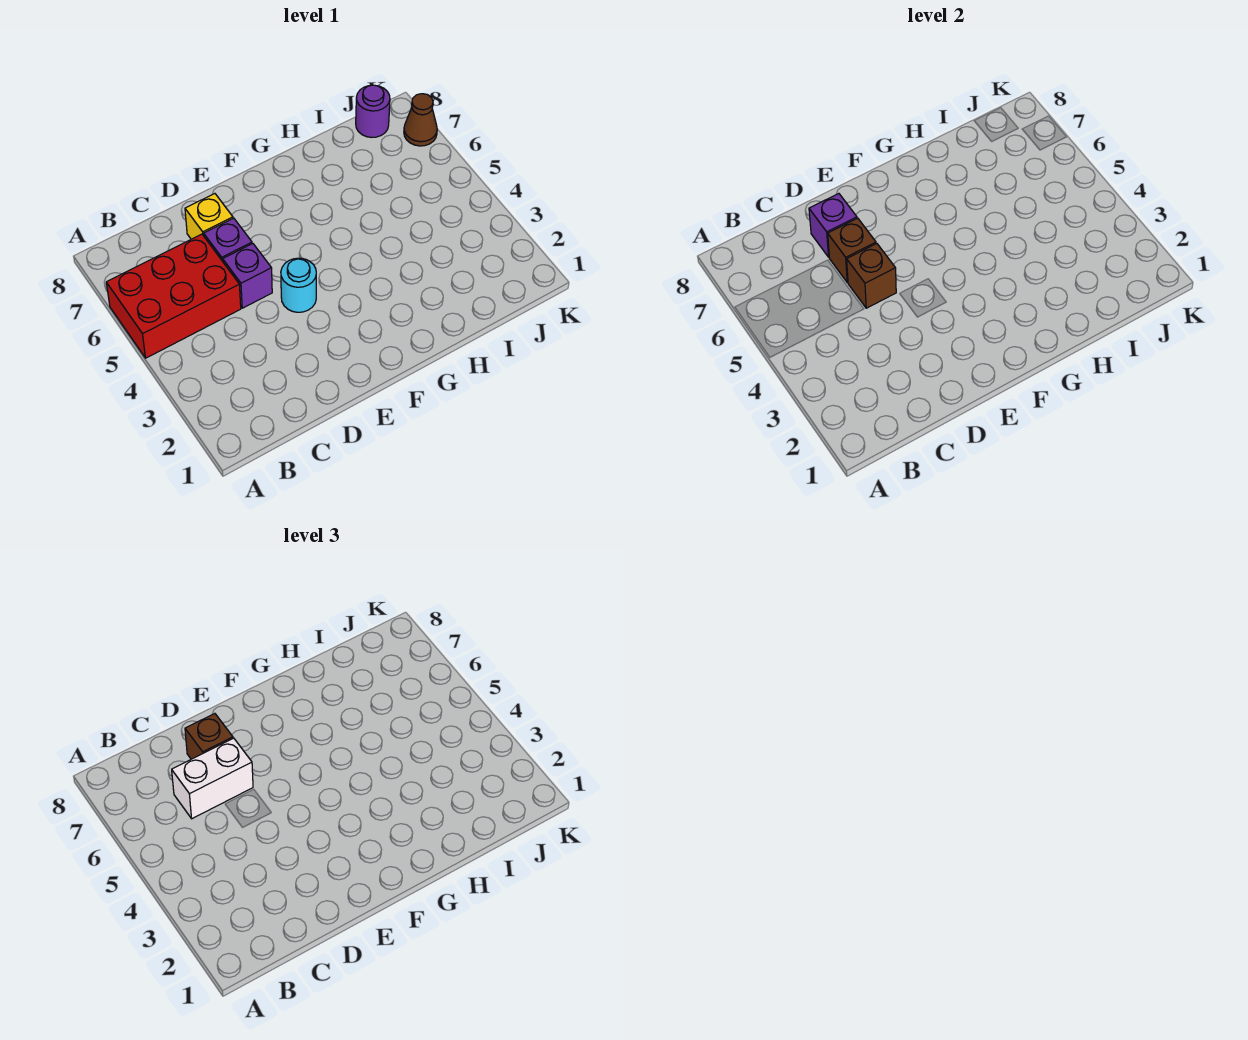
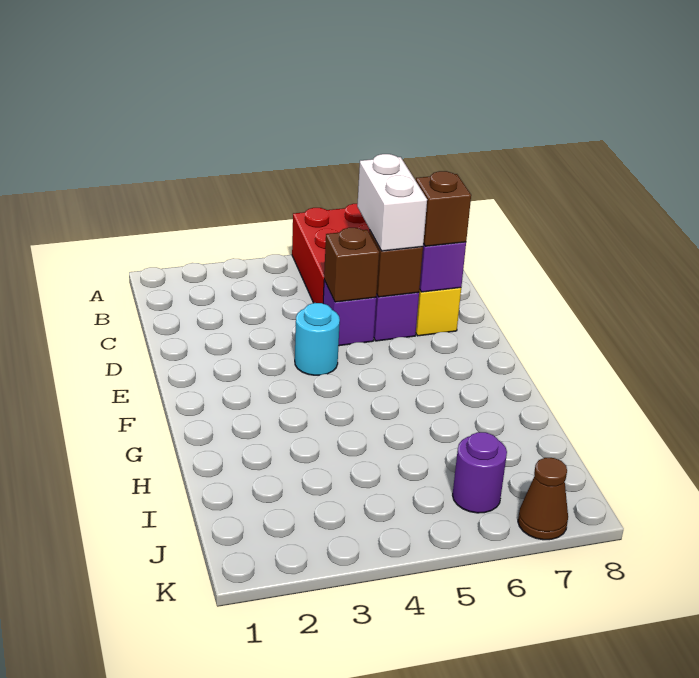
purple round brick J8 level 1 -> purple round brick J6 level 1

